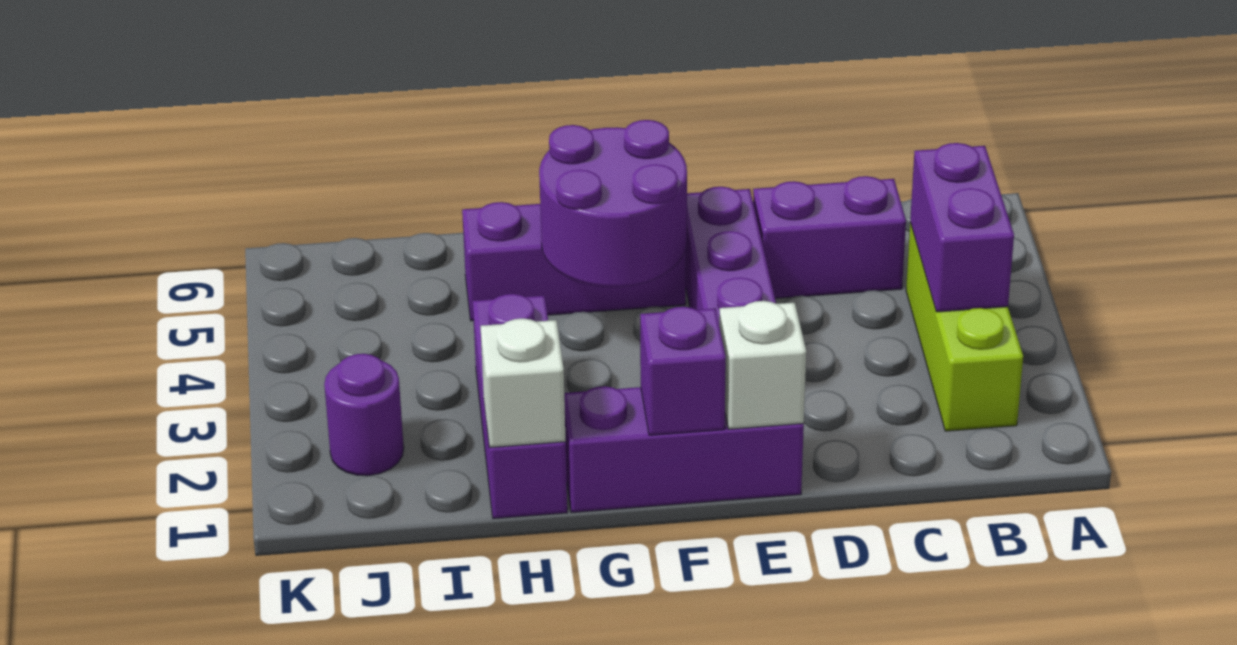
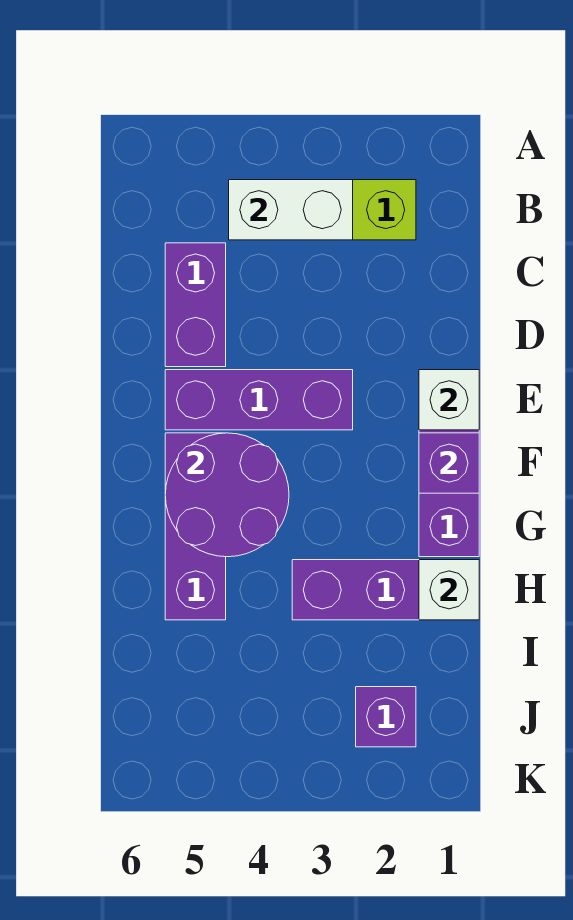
purple brick B3:B4 level 2 -> white brick B3:B4 level 2
purple round brick J2 level 1 -> purple brick J2 level 1

